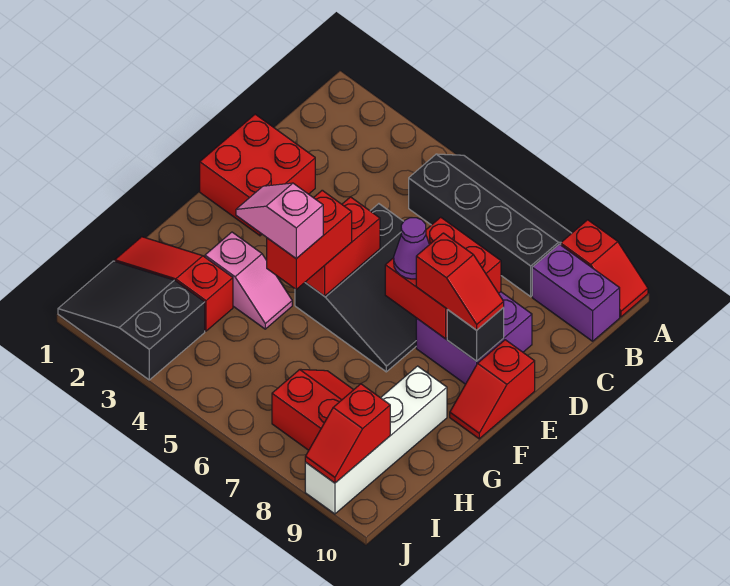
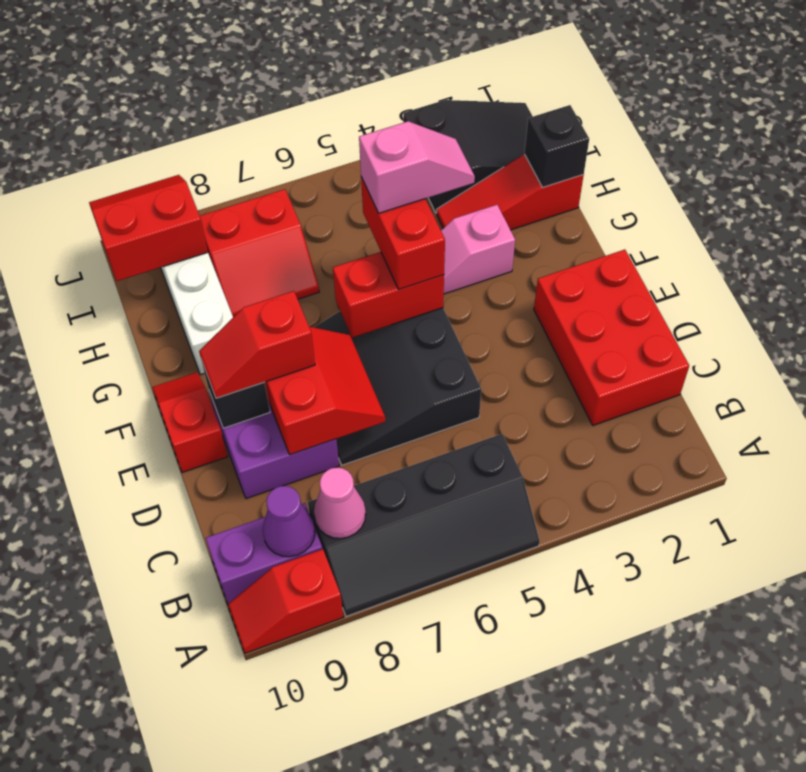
none -> pink cone B8 level 2
red brick D1:E2 level 1 -> red brick C1:E2 level 1
red brick D7:E8 level 2 -> red slope D7:E8 level 2 top 8
red brick E5:F5 level 2 -> red brick F5:F6 level 2
purple cone E7 level 3 -> purple cone B9 level 2
red slope H1:H3 level 1 top 3 -> red slope H1:H3 level 1 top 1
none -> black brick H1 level 2
red slope I9:J9 level 2 top I -> red slope I9:J10 level 2 top I

